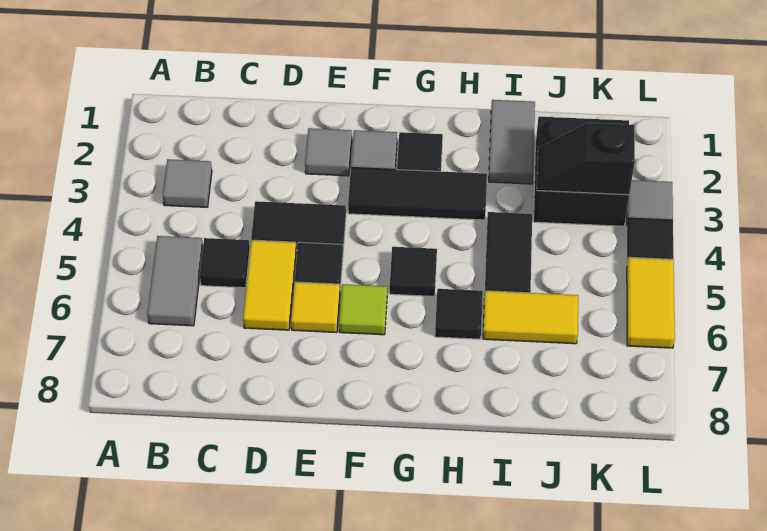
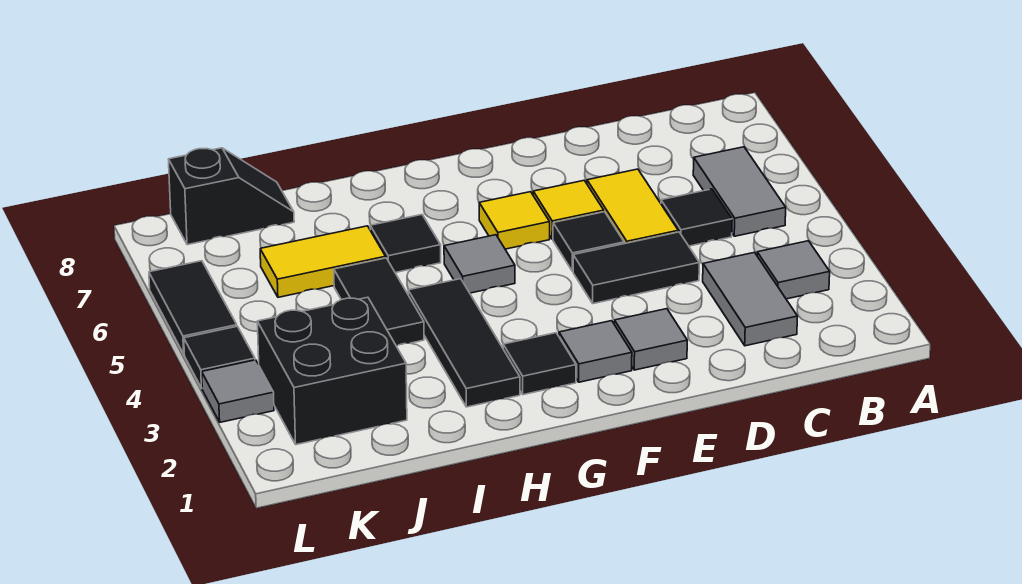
black tile F3:H3 level 1 -> black tile H2:H4 level 1
lime tile F6 level 1 -> yellow tile F6 level 1
black tile G5 level 1 -> grey tile G5 level 1
grey tile I1:I2 level 1 -> grey tile C2:C3 level 1
black slope J3:K3 level 2 top K -> black slope J8:K8 level 1 top K
yellow tile L5:L6 level 1 -> black tile L5:L6 level 1

